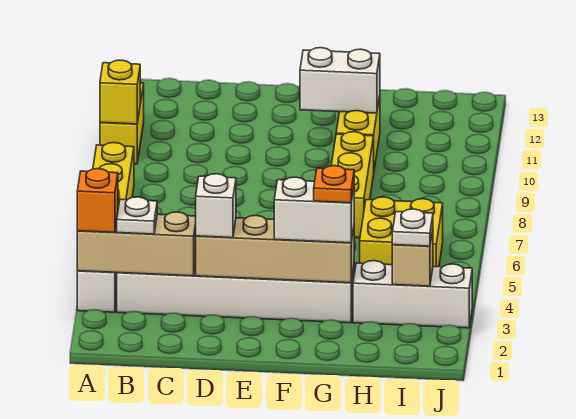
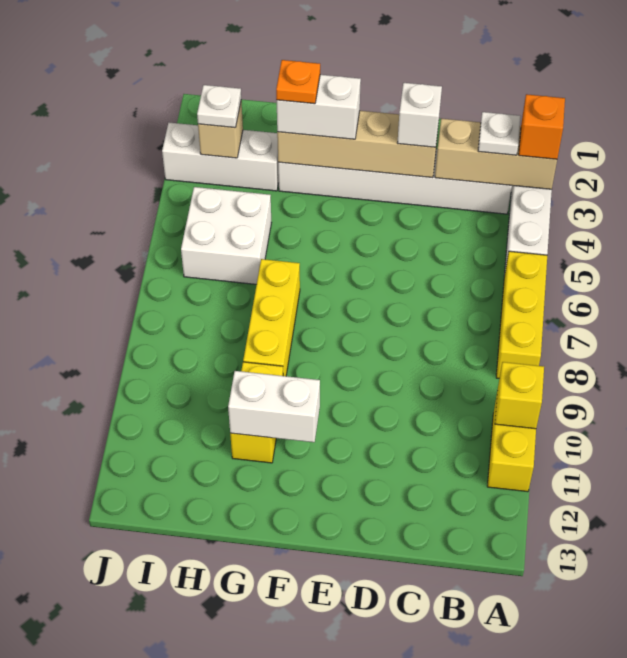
yellow brick H5:I6 level 1 -> white brick H5:I6 level 1

